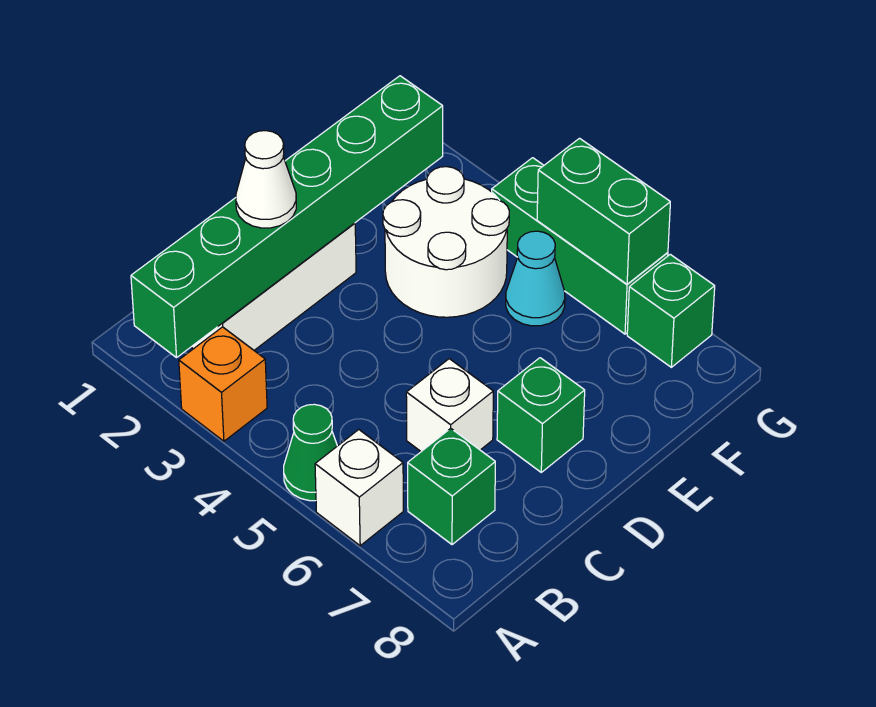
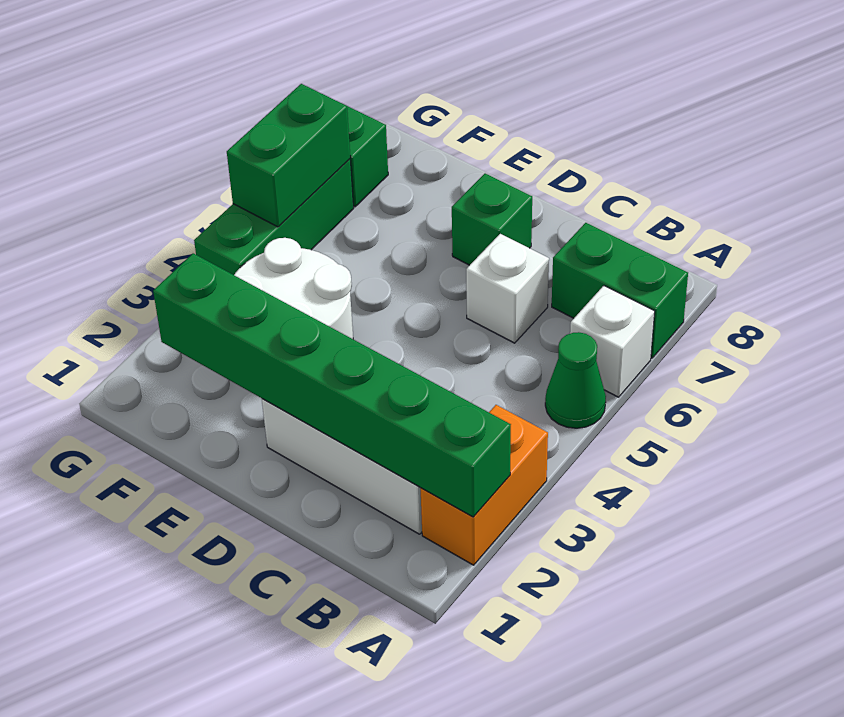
orange brick A3 level 1 -> orange brick A2:A3 level 1
green brick B7 level 1 -> green brick A7:B7 level 1
white cone C2 level 3 -> none
cyan cone F5 level 1 -> none

